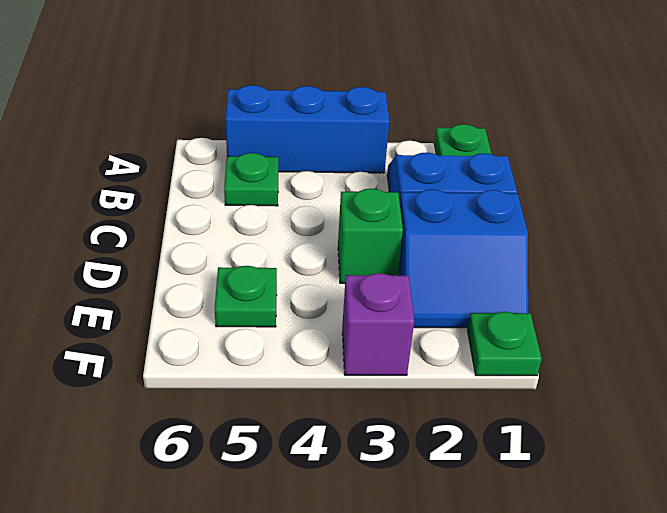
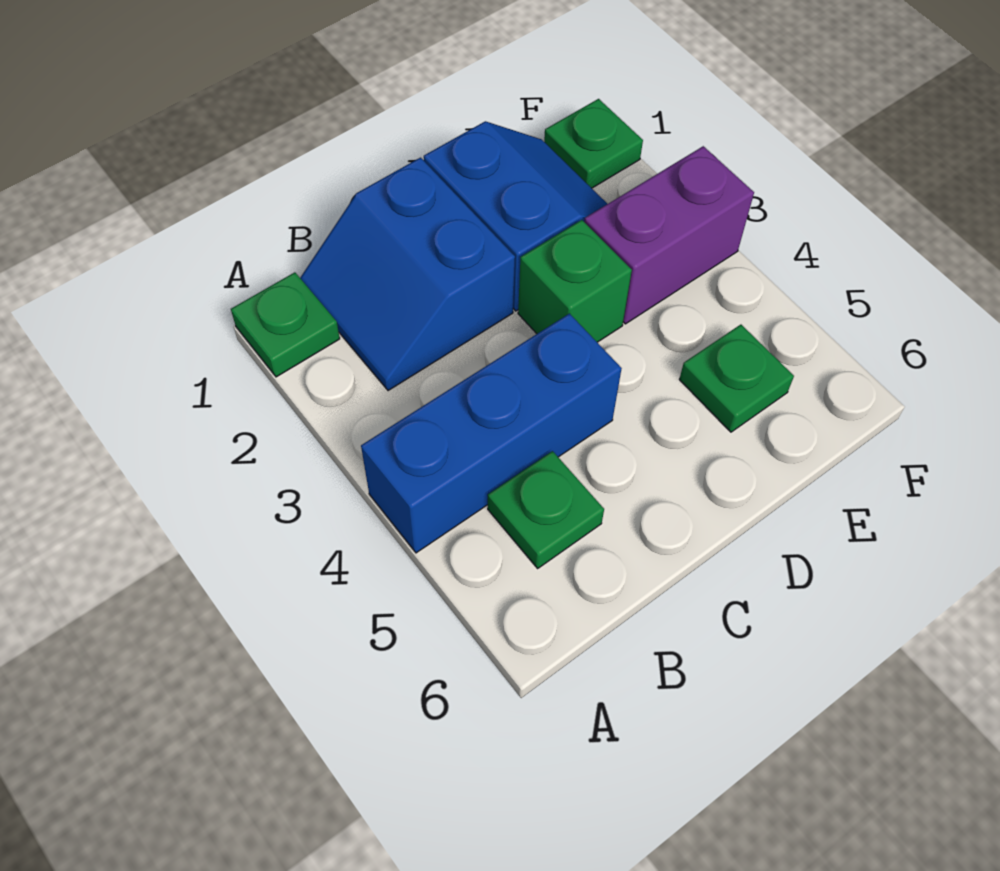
blue brick A3:A5 level 1 -> blue brick A4:C4 level 1
purple brick F3 level 1 -> purple brick E3:F3 level 1

